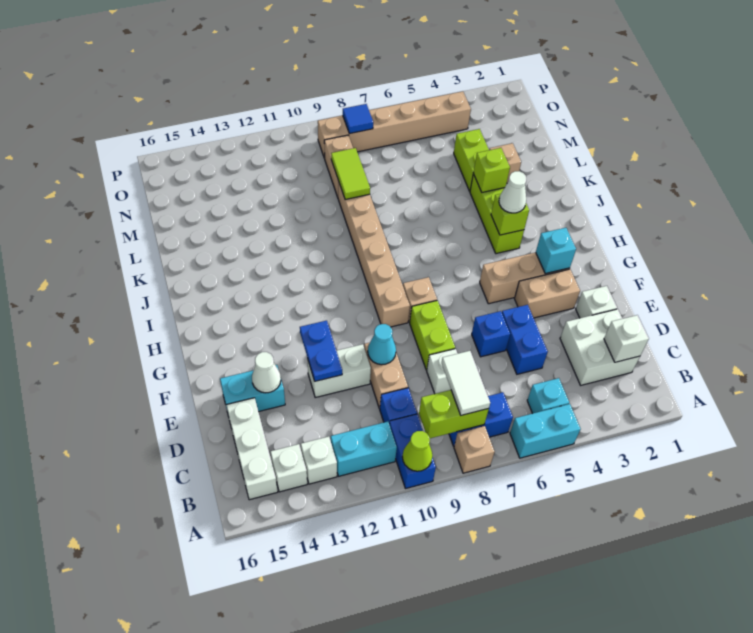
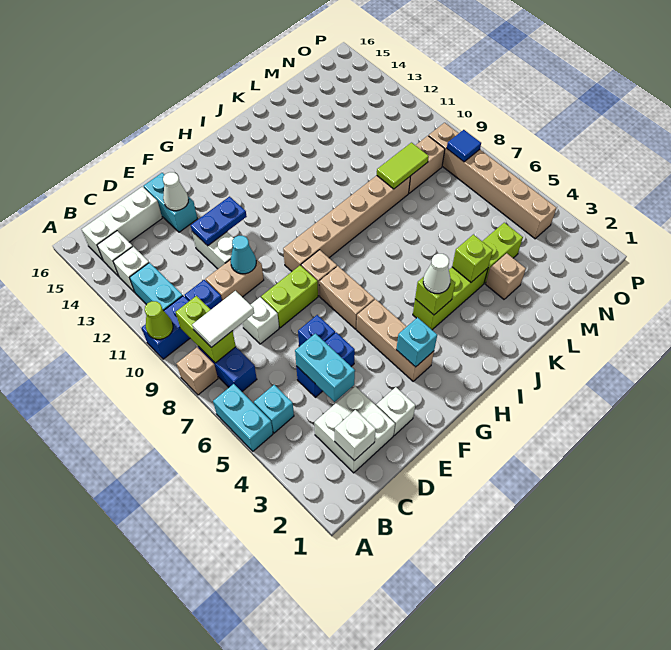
none -> cyan brick D4:D5 level 2
tan brick F3:F4 level 1 -> tan brick G6:G7 level 1

